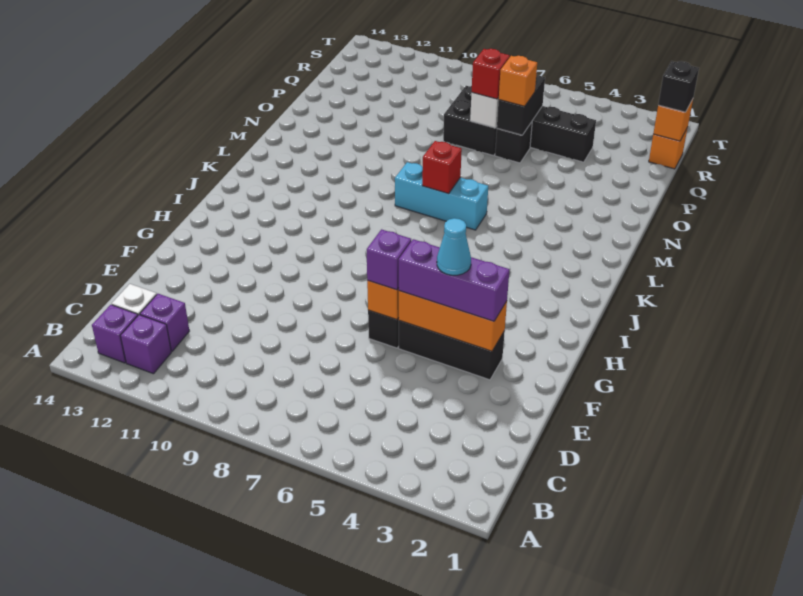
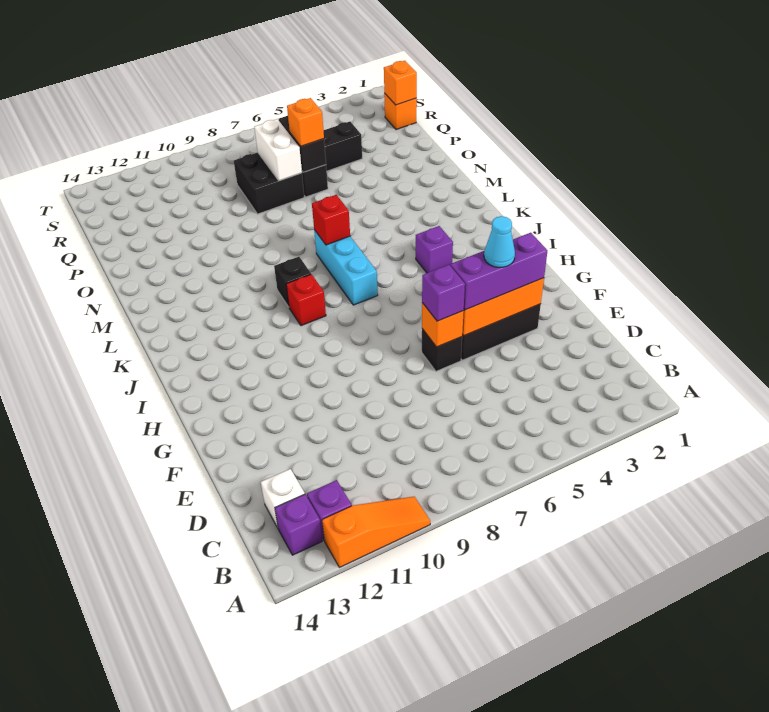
none -> orange slope A10:A12 level 1 top 12
purple brick C12 level 1 -> purple brick J4 level 1
cyan brick L6:L8 level 1 -> cyan brick J7:L7 level 1
red brick P7 level 3 -> red brick J9 level 1
black brick R1 level 3 -> black brick K9 level 1

